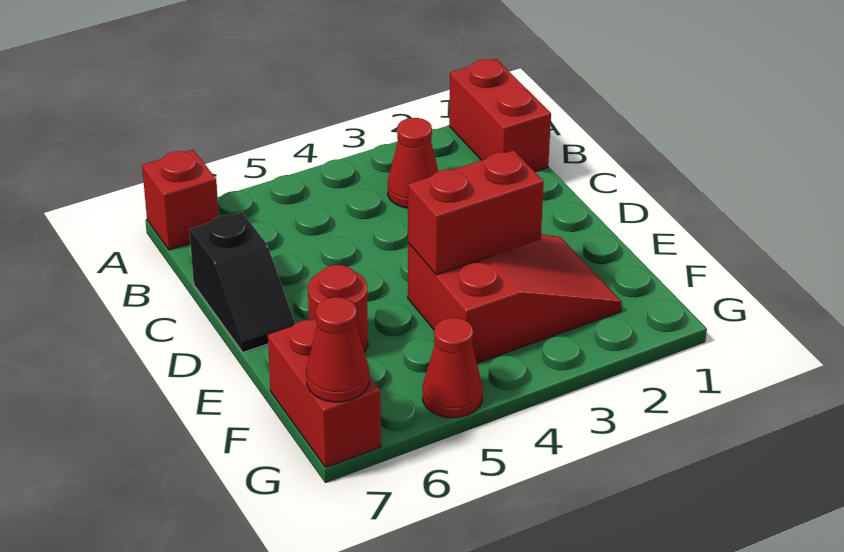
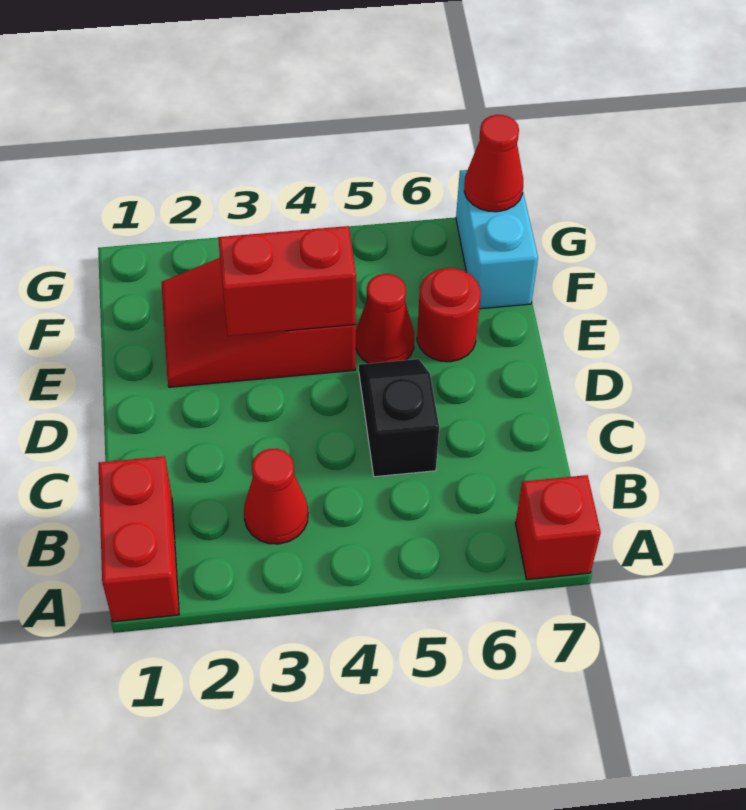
black slope C7:D7 level 1 top C -> black slope C5:D5 level 1 top C
red brick F7:G7 level 1 -> cyan brick F7:G7 level 1
red cone G5 level 1 -> red cone E5 level 1

